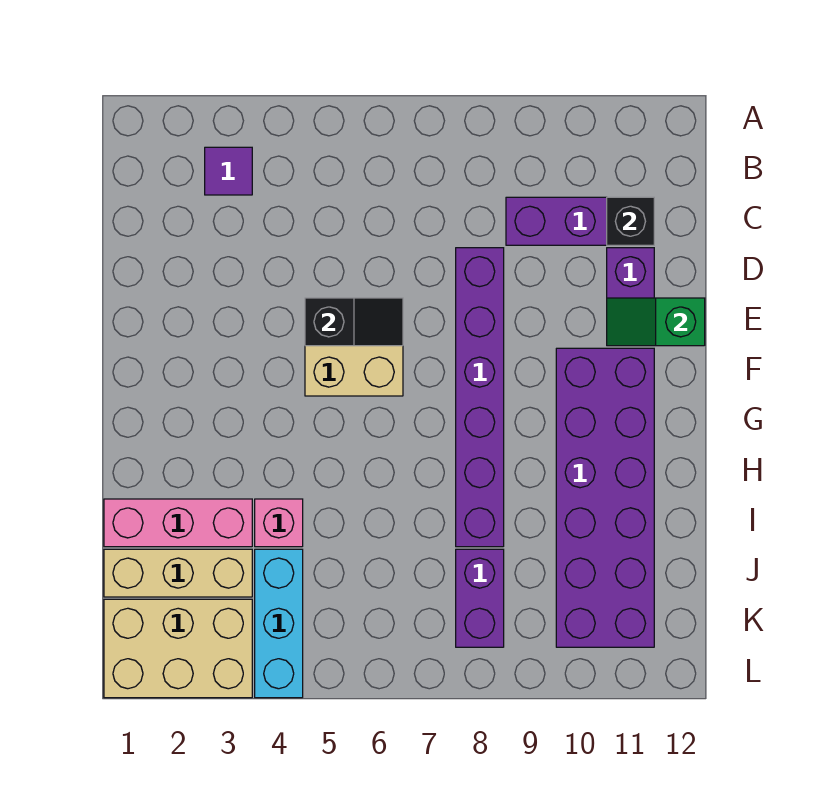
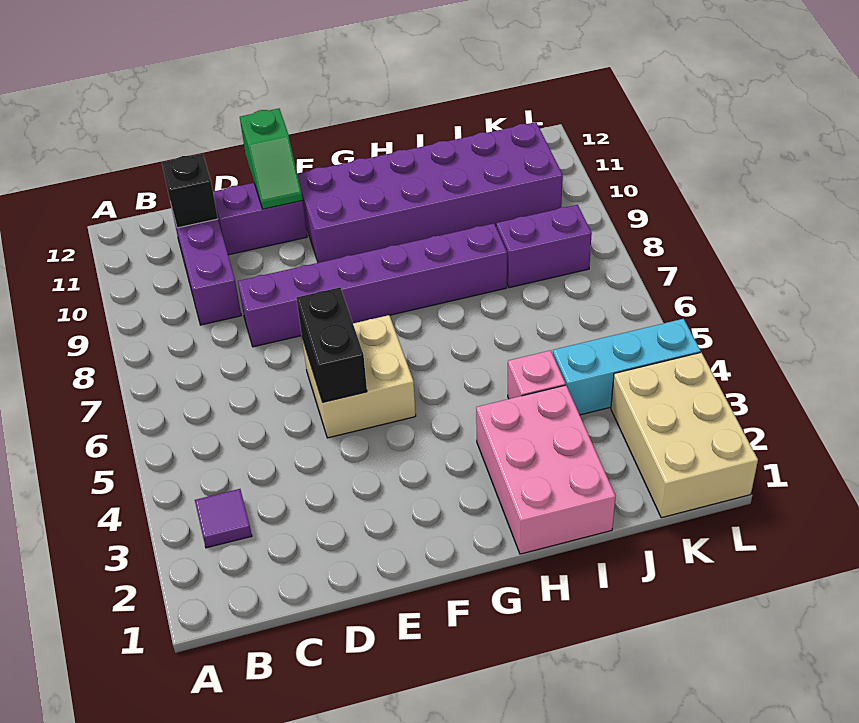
black slope E5:E6 level 2 top 5 -> black brick E5:E6 level 2
pink brick I1:I3 level 1 -> pink brick H1:I3 level 1
tan brick J1:J3 level 1 -> none

